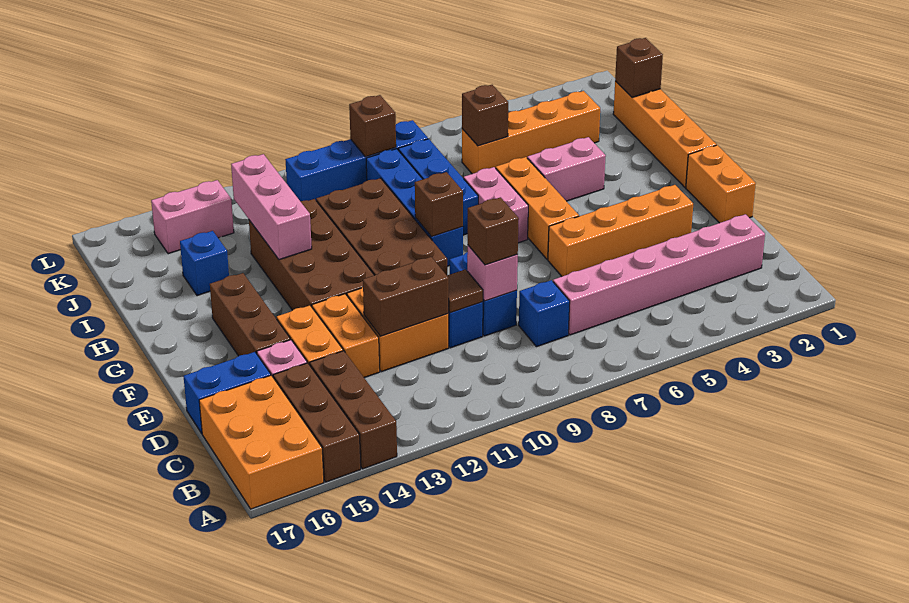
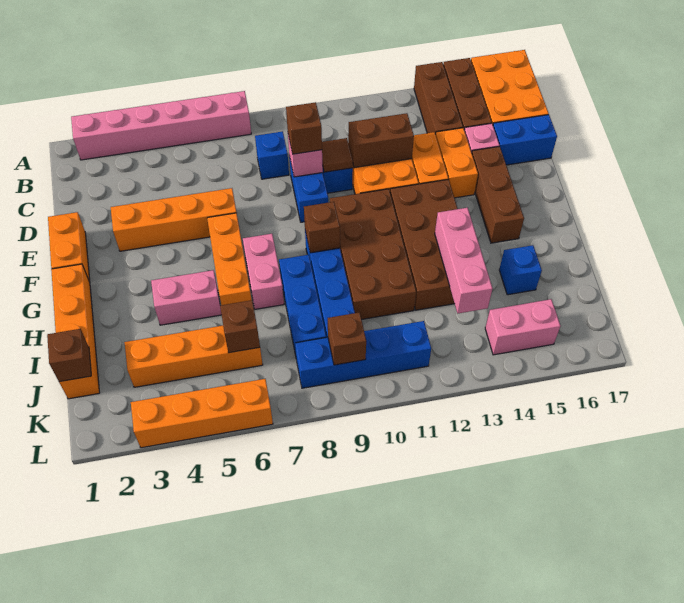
pink brick C2:C7 level 1 -> pink brick A2:A7 level 1
none -> orange brick L3:L6 level 1

